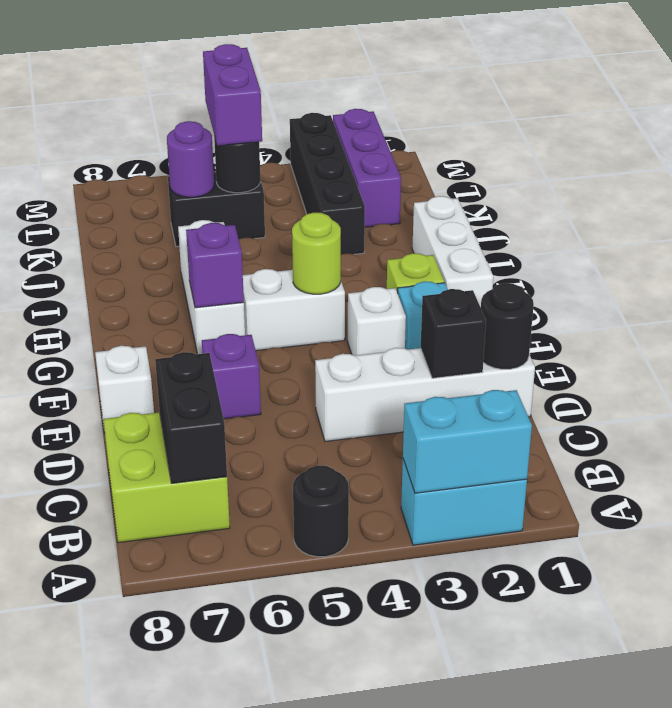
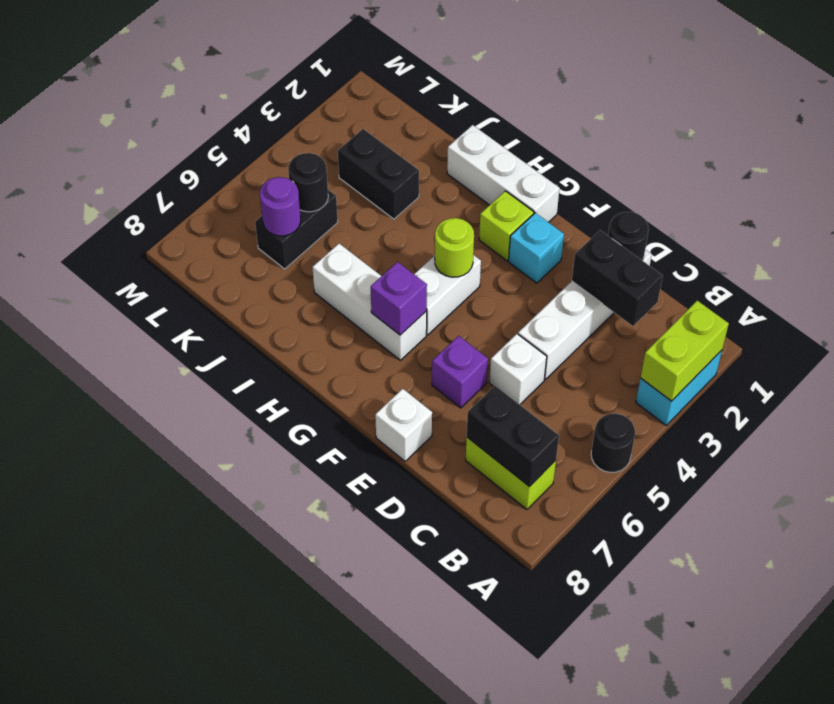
cyan brick A2:A3 level 2 -> lime brick A2:A3 level 2
lime brick B7:C8 level 1 -> lime brick B7:C7 level 1
black brick D2 level 2 -> black brick C2:D2 level 2
white brick F3 level 1 -> white brick D5 level 1
black brick J3:M3 level 1 -> black brick J3:K3 level 1
purple brick K2:M2 level 1 -> none
purple brick K5:L5 level 3 -> none

